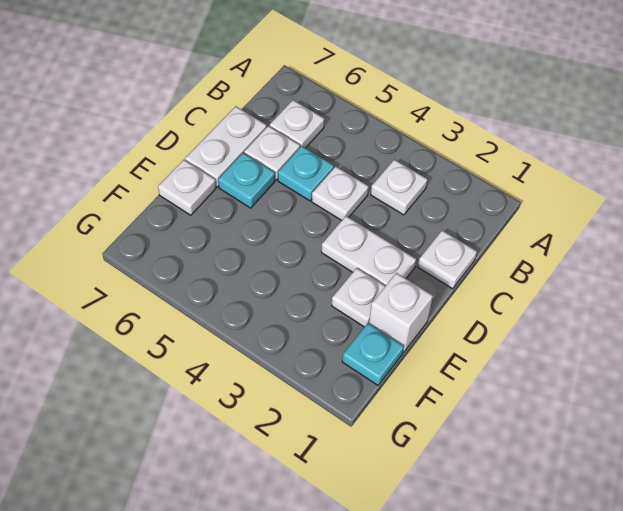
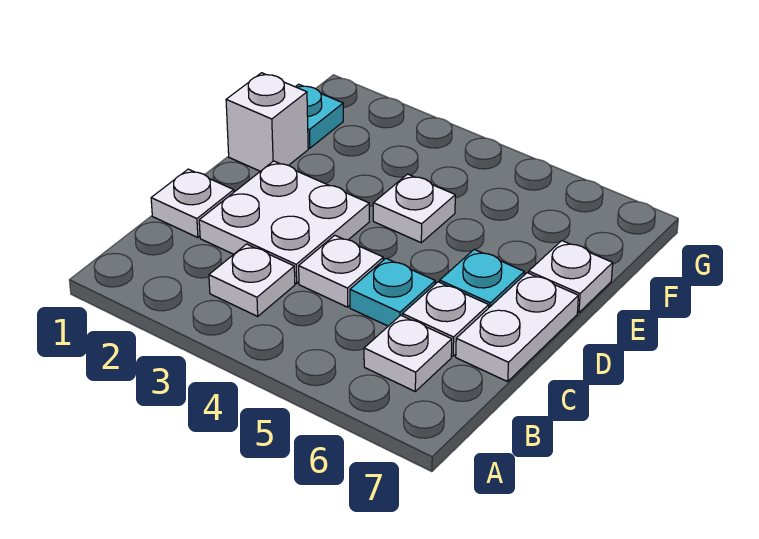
white plate D2:D3 level 1 -> white plate C2:D3 level 1
white plate E2 level 1 -> white plate E4 level 1

